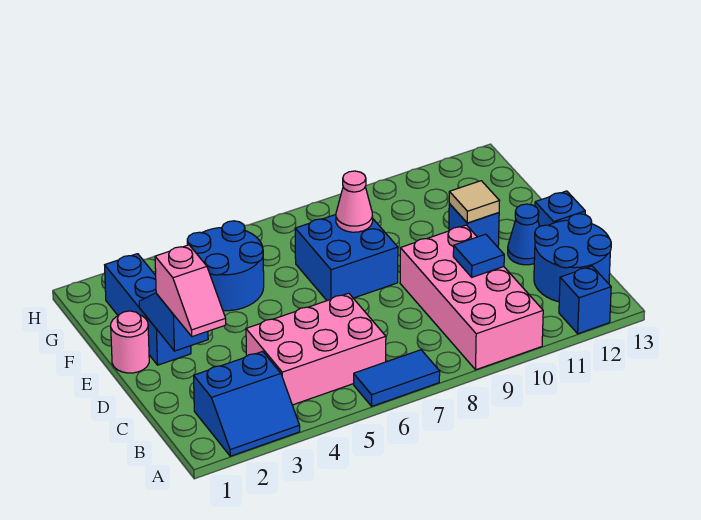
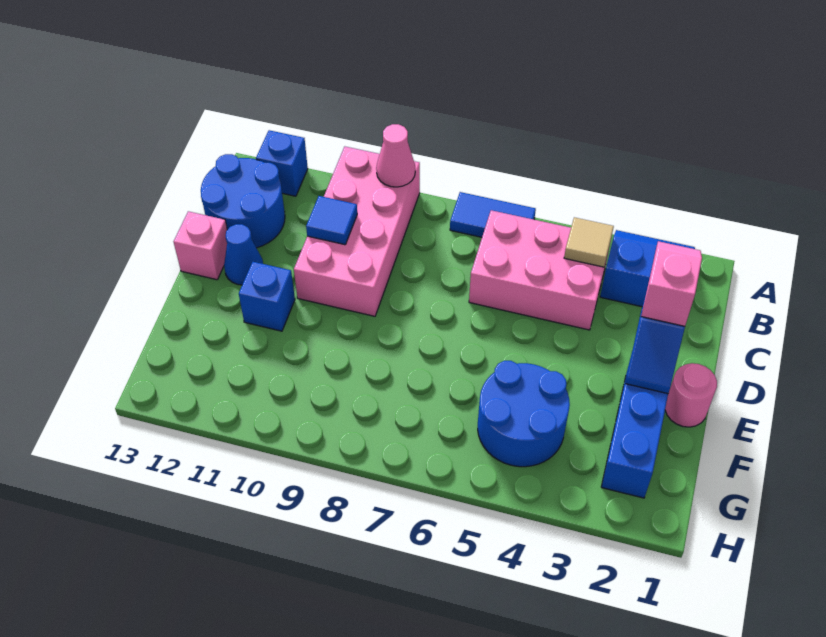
blue brick D13 level 1 -> pink brick D13 level 1
blue brick E7:F8 level 1 -> none
tan tile E11 level 2 -> tan tile B4 level 2
pink cone F8 level 2 -> pink cone A9 level 2

